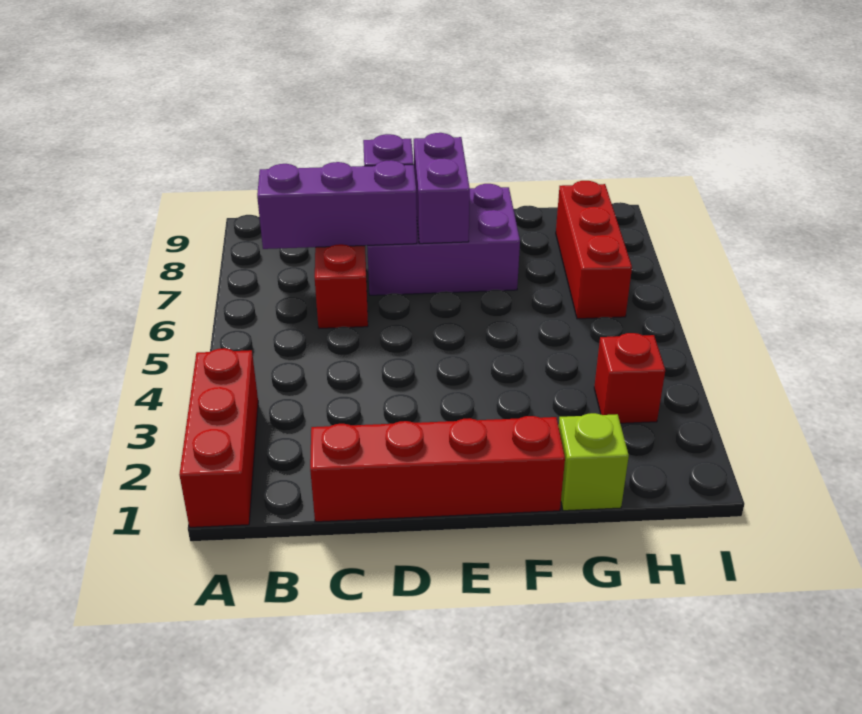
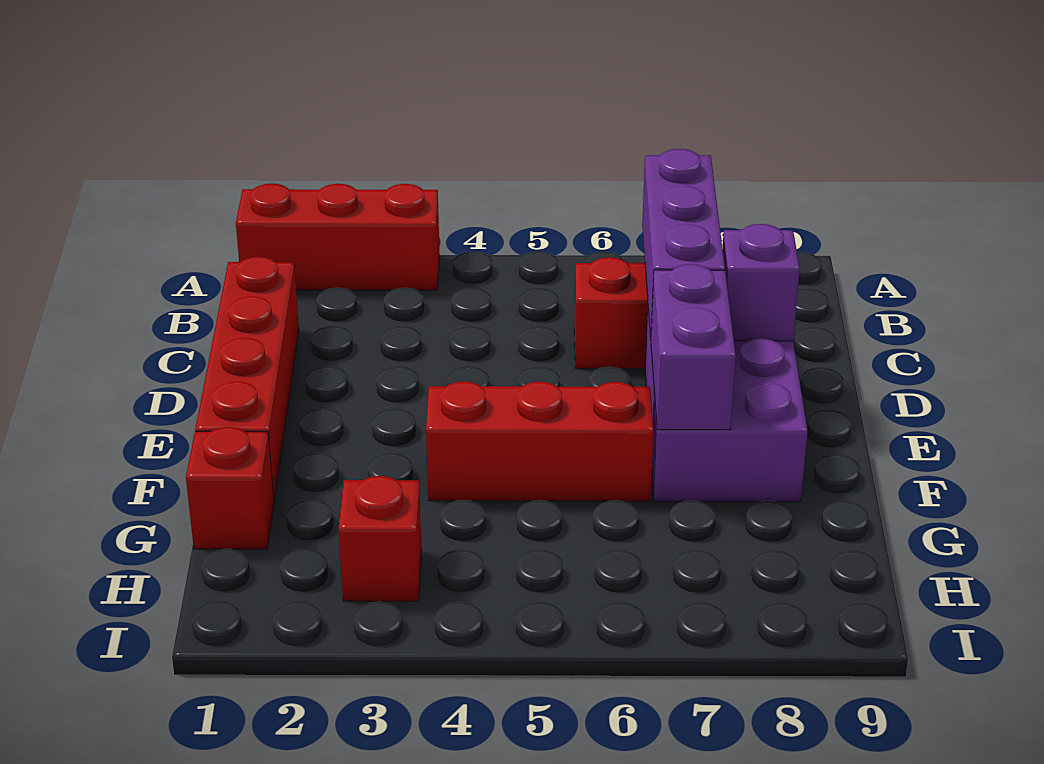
purple brick E7:E8 level 2 -> purple brick E7:F7 level 2
lime brick G1 level 1 -> red brick G1 level 1
red brick H6:H8 level 1 -> red brick F4:F6 level 1

